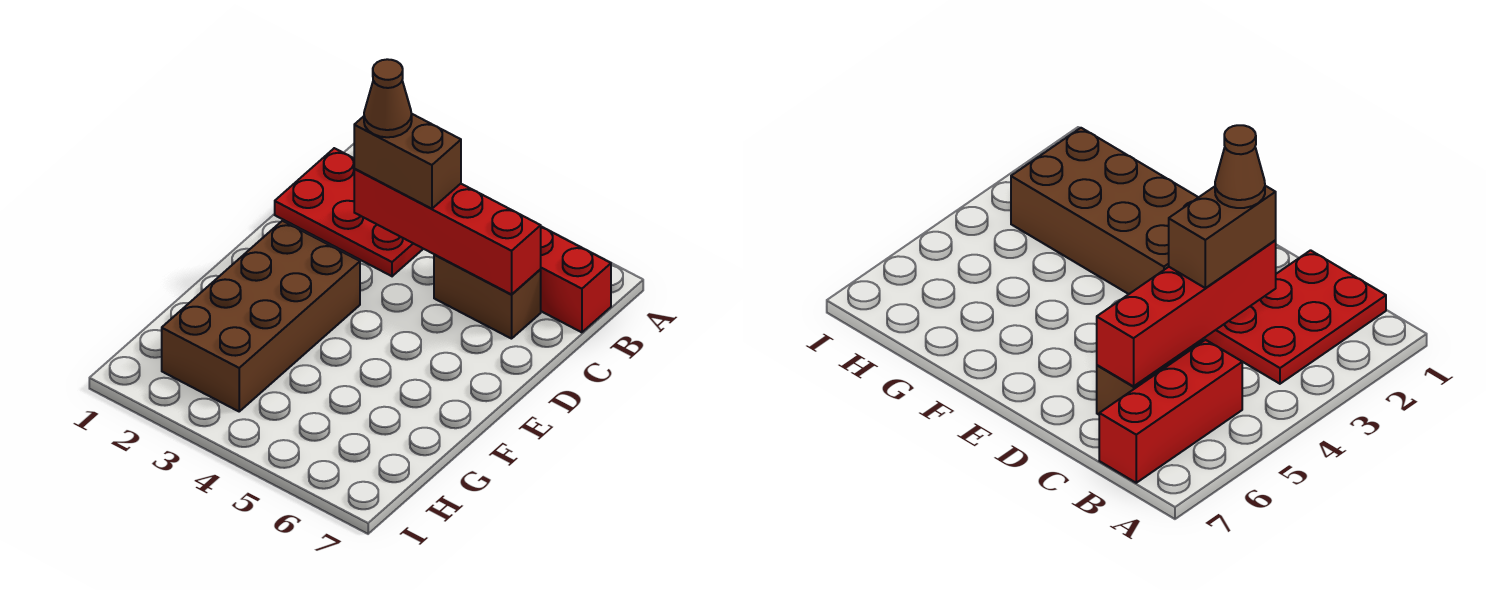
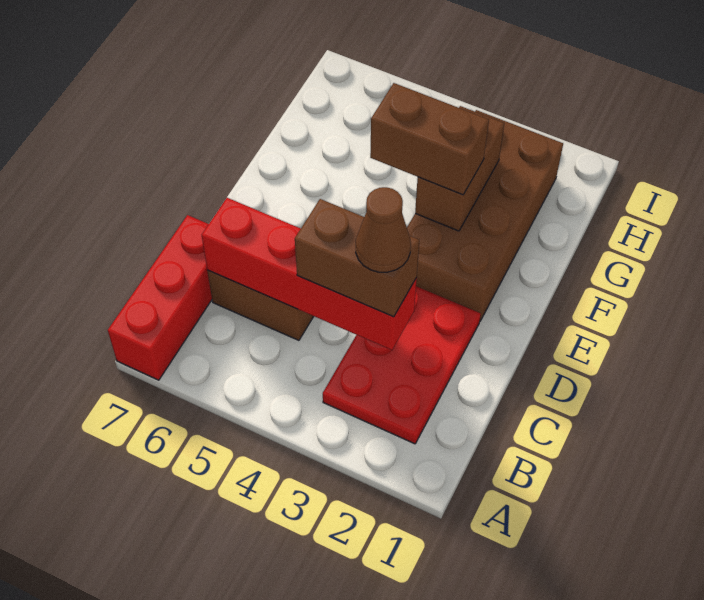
red plate B1:C3 level 1 -> red plate B2:D3 level 1
red brick B5:B7 level 1 -> red brick A7:C7 level 1
none -> brown brick F3:G3 level 2
none -> brown brick F3:F4 level 3

